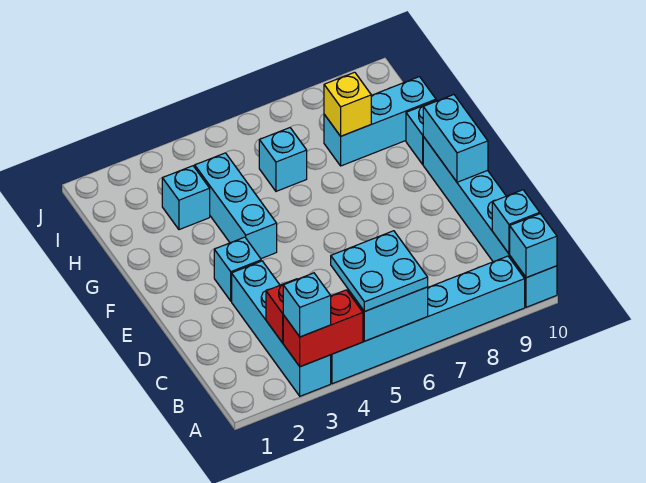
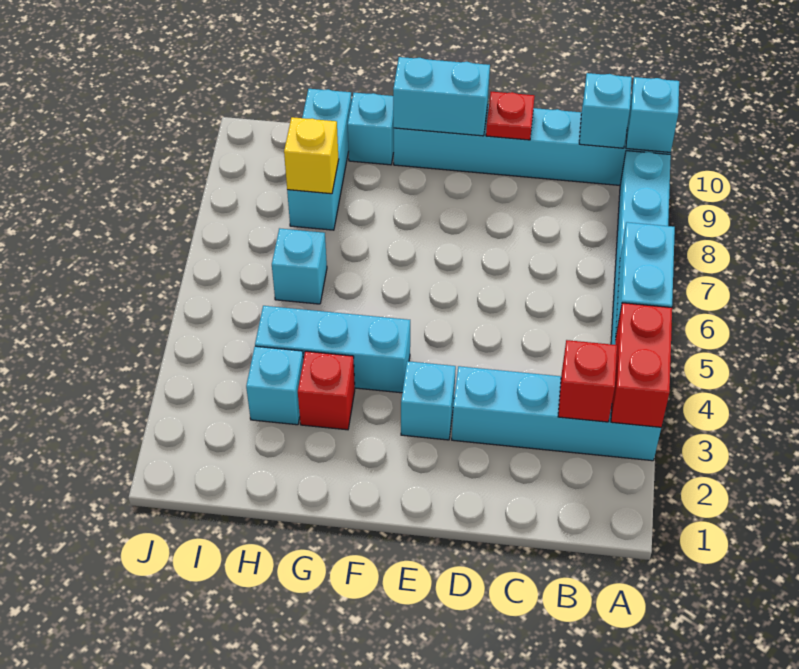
cyan brick A3 level 3 -> none
cyan plate A5:B6 level 3 -> none
none -> red plate D10 level 2
none -> red brick G3 level 1

